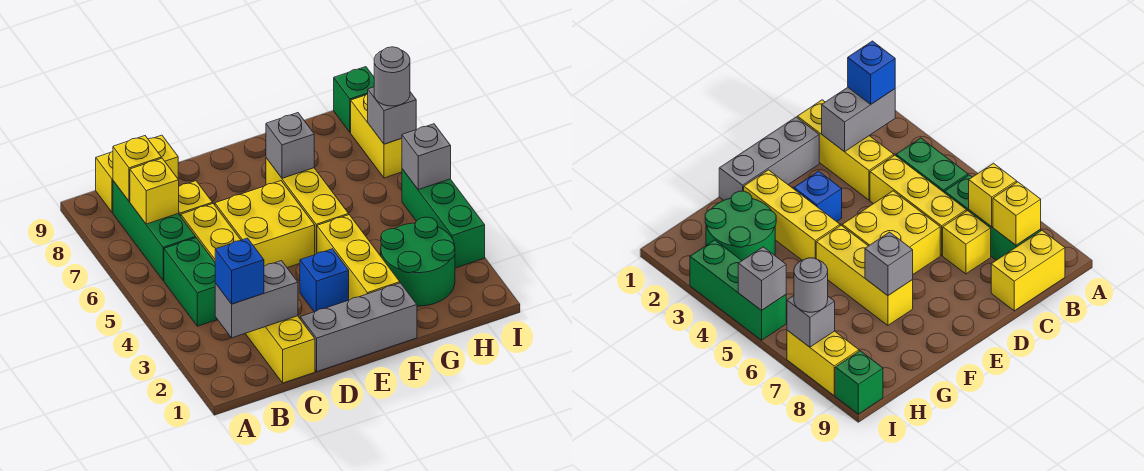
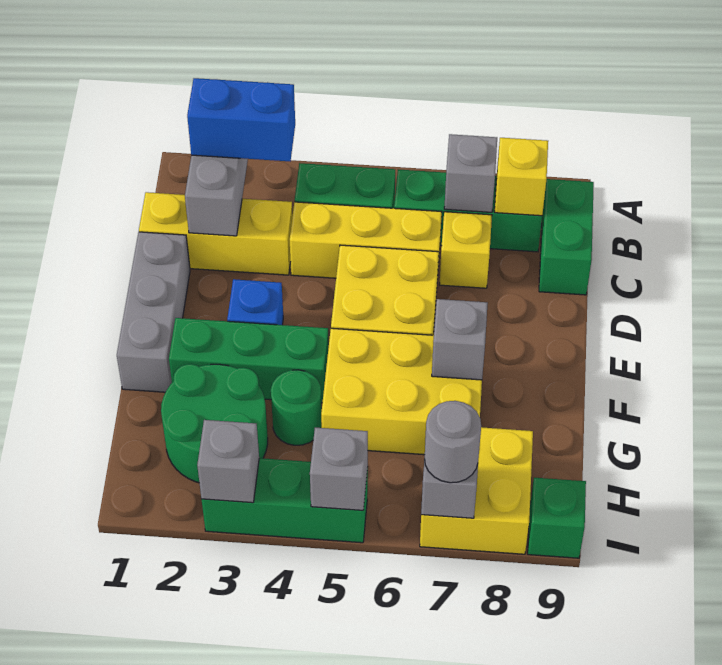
blue brick B2 level 3 -> blue brick B2:B3 level 3
yellow brick B7 level 2 -> grey brick B7 level 2
yellow brick B9:C9 level 1 -> green brick B9:C9 level 1
yellow brick F2:F4 level 1 -> green brick F2:F4 level 1
yellow brick F5:F7 level 1 -> yellow brick F5:G7 level 1
none -> green round brick G4 level 1
none -> grey brick I3 level 2
yellow brick I7:I8 level 1 -> yellow brick H7:I8 level 1

